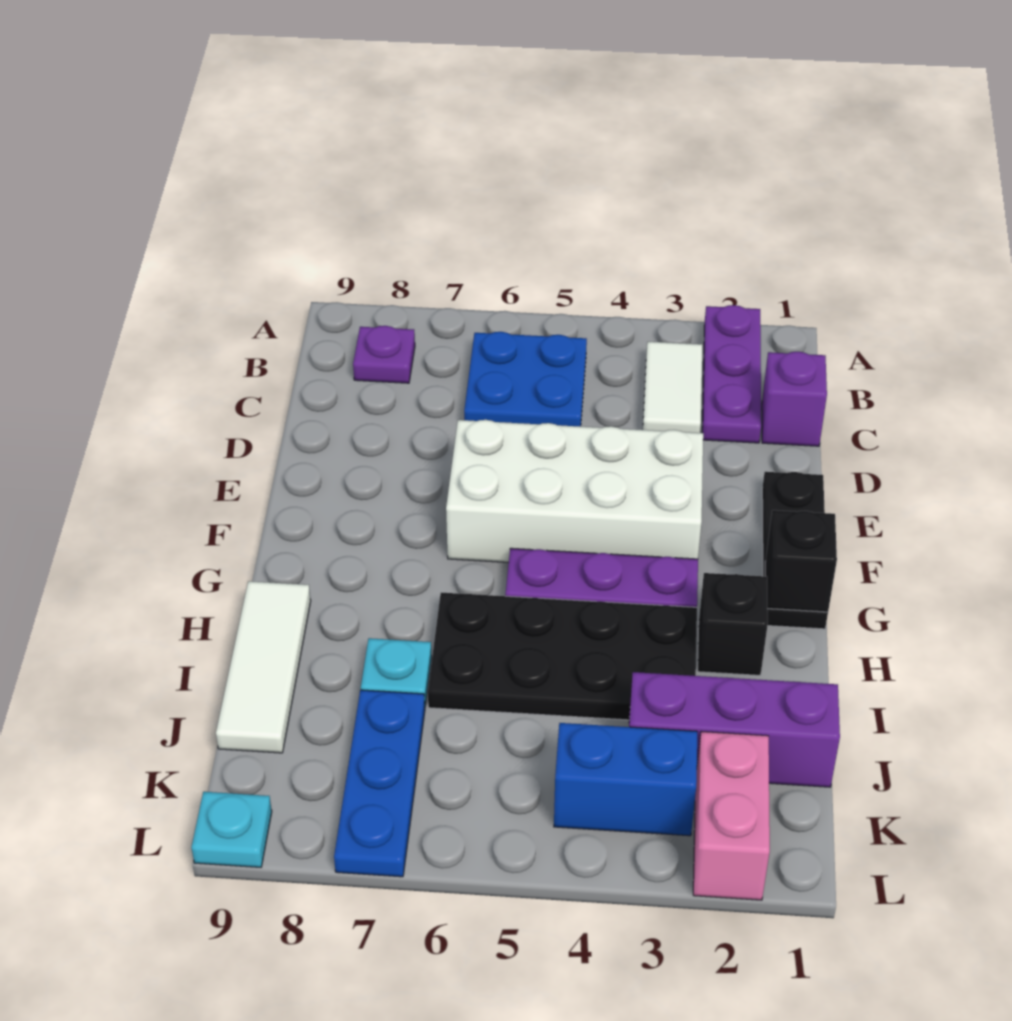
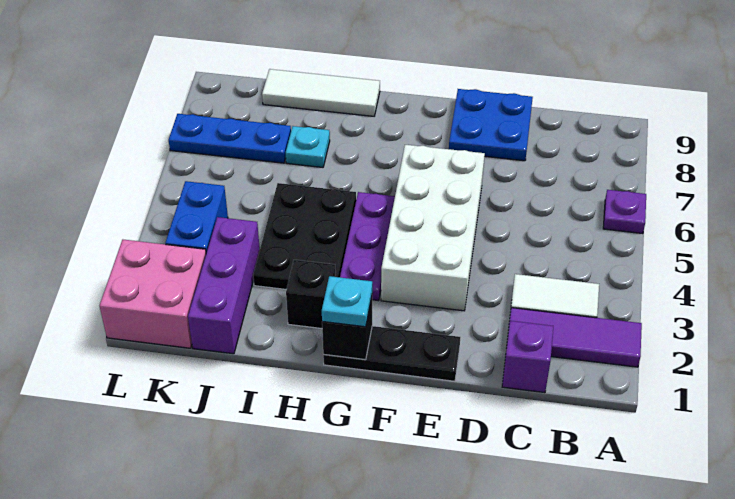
purple plate A2:C2 level 1 -> purple tile A2:C2 level 1
blue plate B5:C6 level 1 -> blue plate D8:E9 level 1
purple plate B8 level 1 -> purple plate A6 level 1
black plate H3:I6 level 1 -> black plate H3:I5 level 1
pink brick K2:L2 level 1 -> pink brick K1:L2 level 1
cyan plate L9 level 1 -> cyan plate G1 level 3

